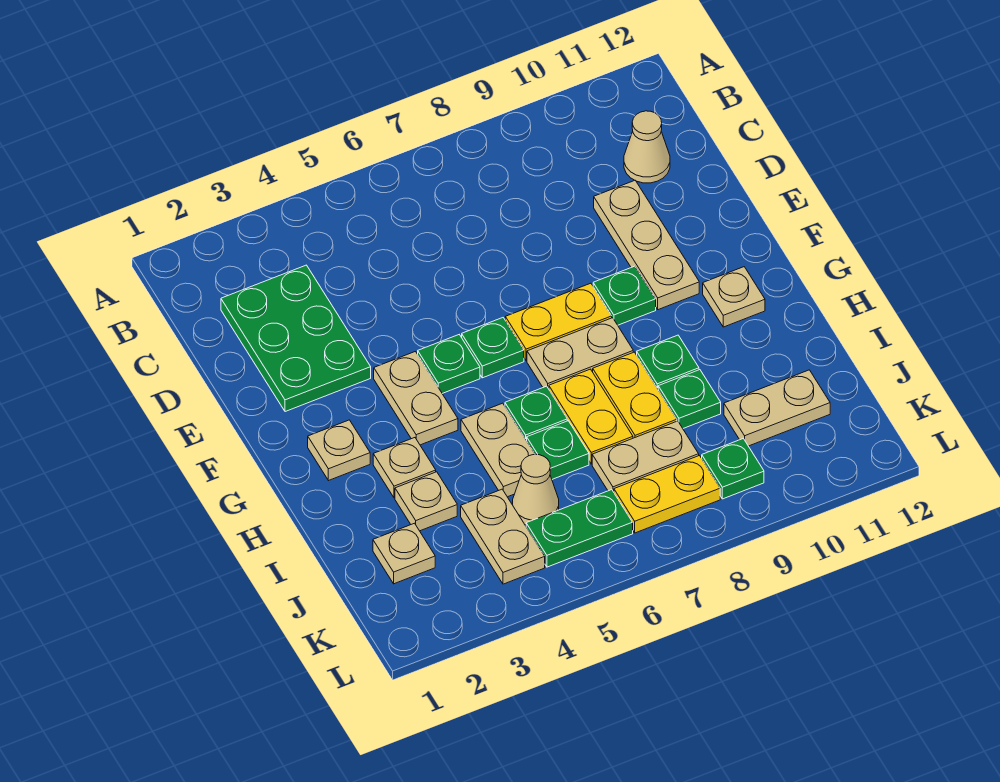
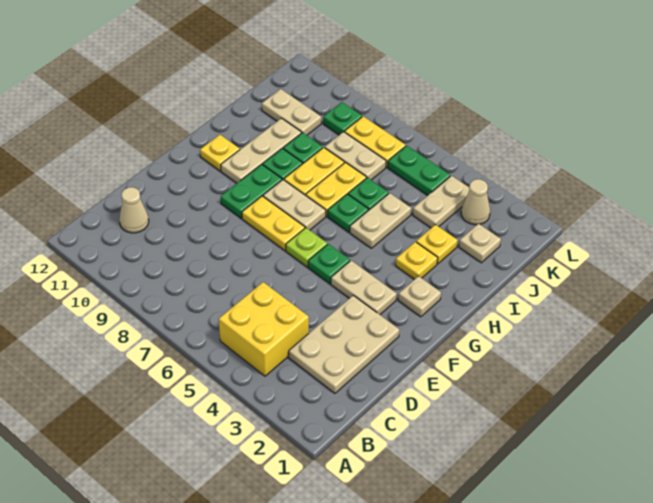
none -> yellow brick B4:C5 level 1
green plate C2:E3 level 1 -> tan plate C2:E3 level 1
tan plate D10:F10 level 1 -> tan plate G10:I10 level 1
tan plate F4:G4 level 1 -> tan plate F3:F4 level 1
green plate F6 level 1 -> lime plate F6 level 1
green plate F9 level 1 -> green plate F9:G9 level 1
tan plate G11 level 1 -> yellow plate G11 level 1
tan plate H3 level 1 -> yellow plate H3 level 1
tan plate I3 level 1 -> yellow plate I3 level 1
tan cone J5 level 1 -> tan cone K3 level 1

